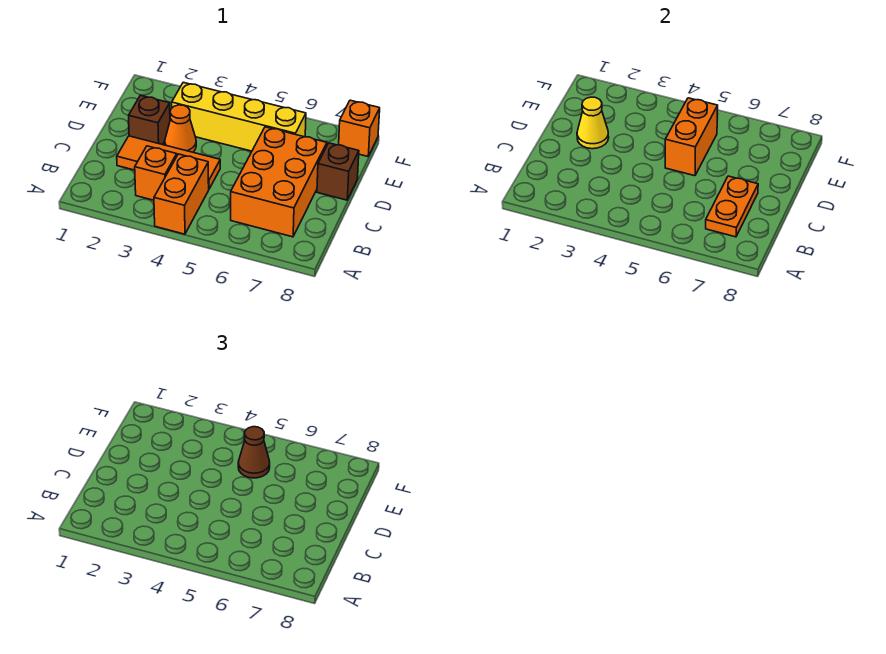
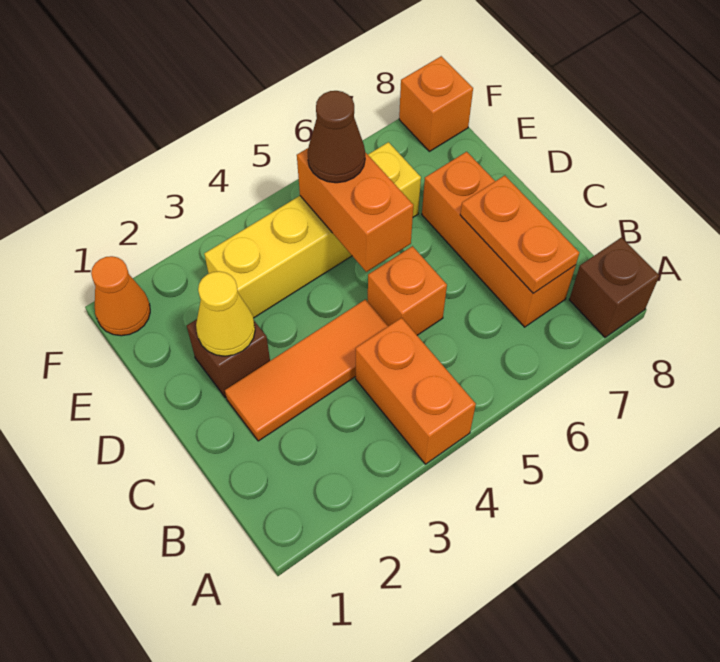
orange brick B3 level 1 -> orange brick C5 level 1
orange brick B6:D7 level 1 -> orange brick B7:D7 level 1
orange cone D3 level 1 -> orange cone F1 level 1
brown brick D8 level 1 -> brown brick A8 level 1

